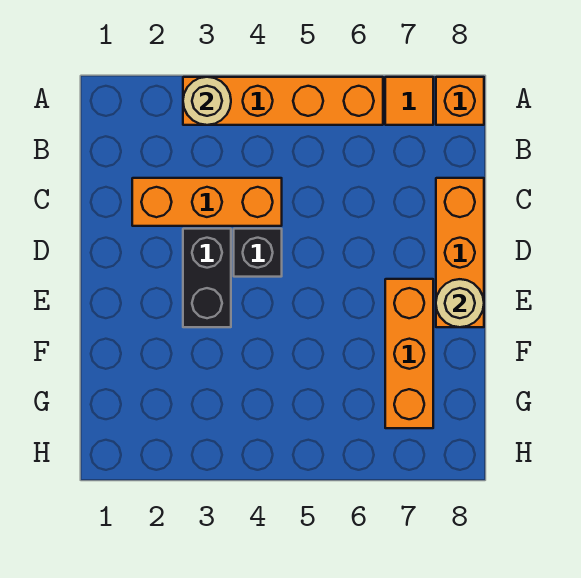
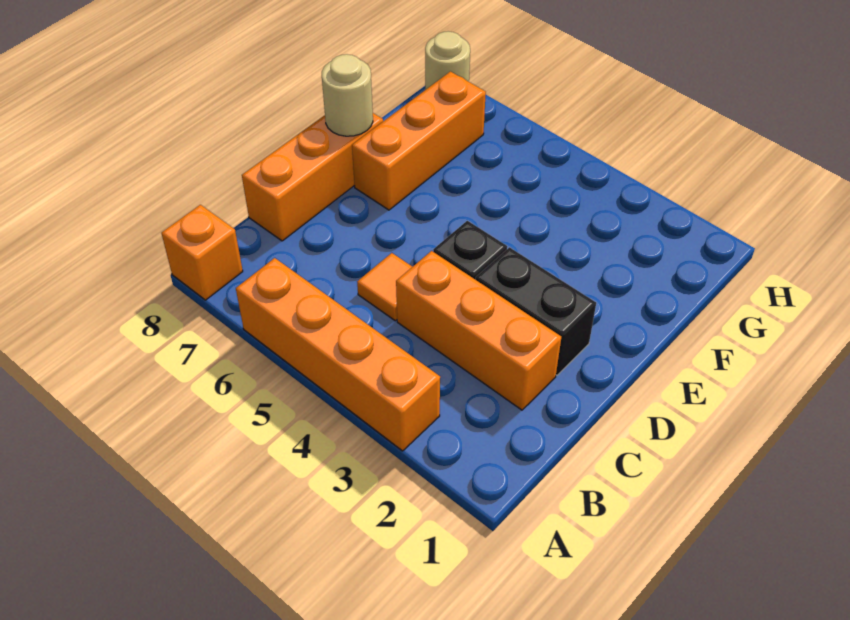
tan round brick A3 level 2 -> tan round brick H8 level 1
orange tile A7 level 1 -> orange tile C5 level 1
black brick D3:E3 level 1 -> black brick D2:D3 level 1

